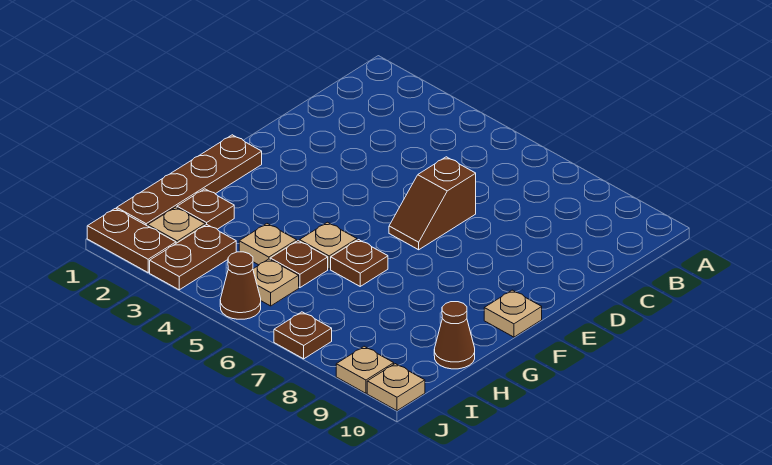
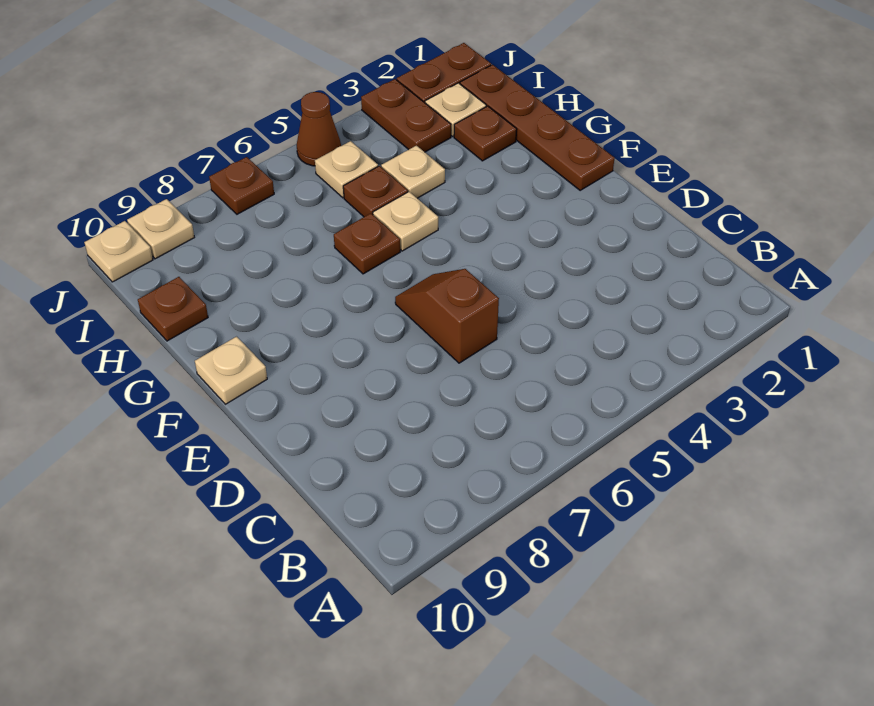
brown cone H10 level 1 -> brown plate H10 level 1

